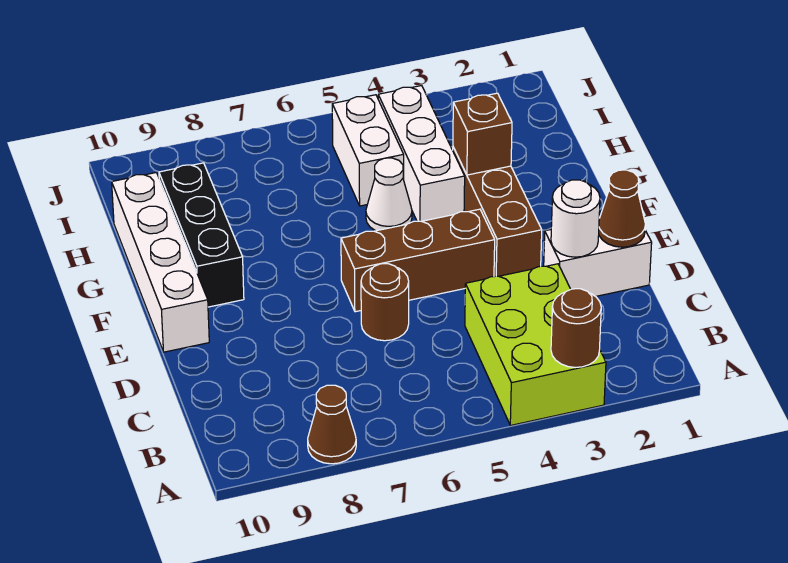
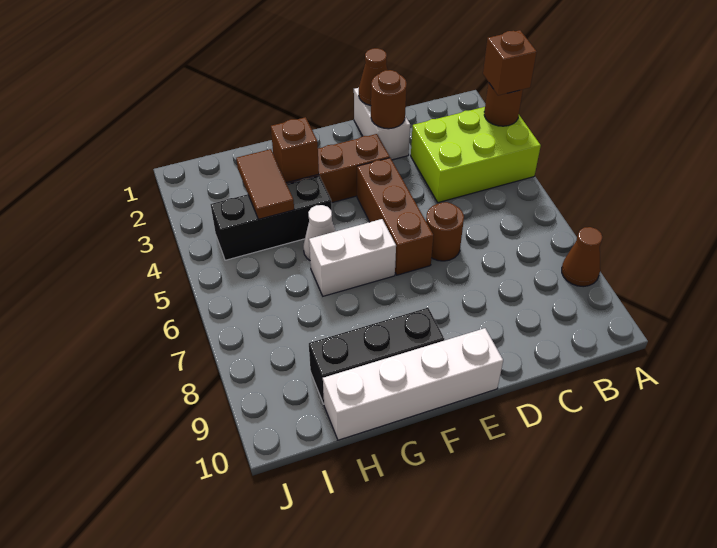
none -> brown brick A3 level 3
white round brick D2 level 2 -> brown round brick D2 level 2
white brick G4:I4 level 1 -> black brick G4:I4 level 1
none -> brown tile H3:H4 level 2
white brick H5:I5 level 1 -> white brick F6:G6 level 1

